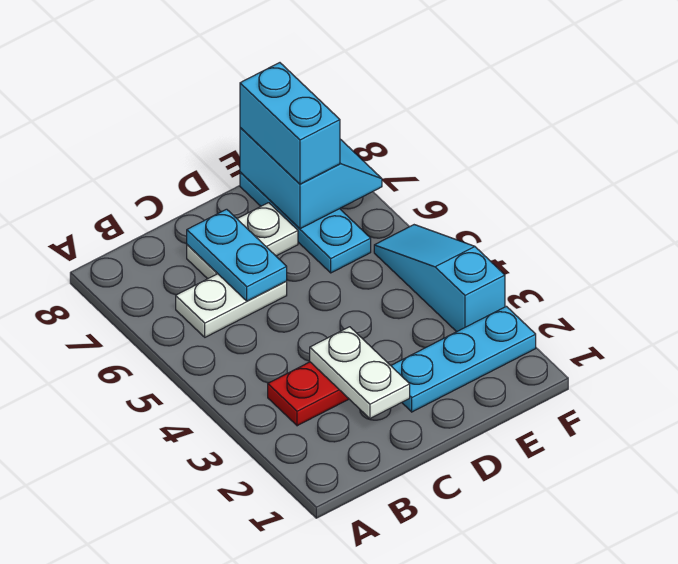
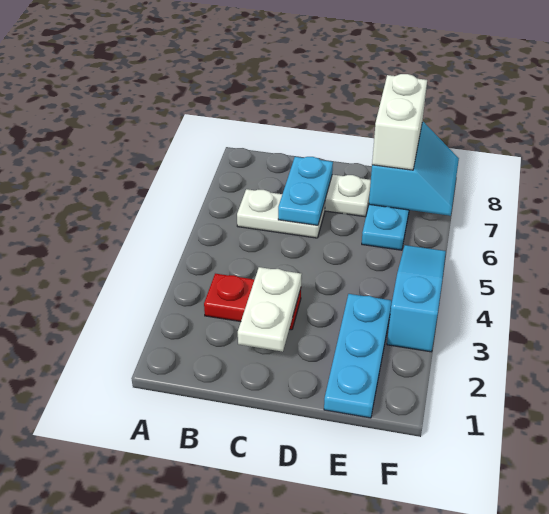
cyan plate D2:F2 level 1 -> cyan plate E1:E3 level 1
cyan brick E7:E8 level 3 -> white brick E7:E8 level 3

